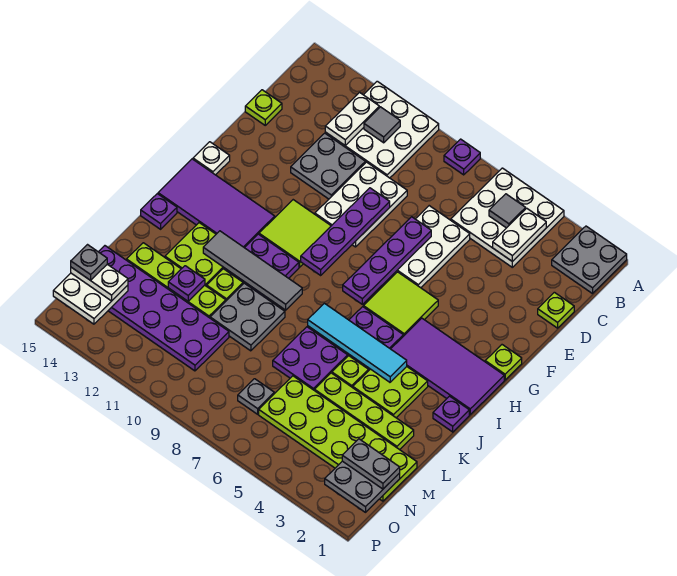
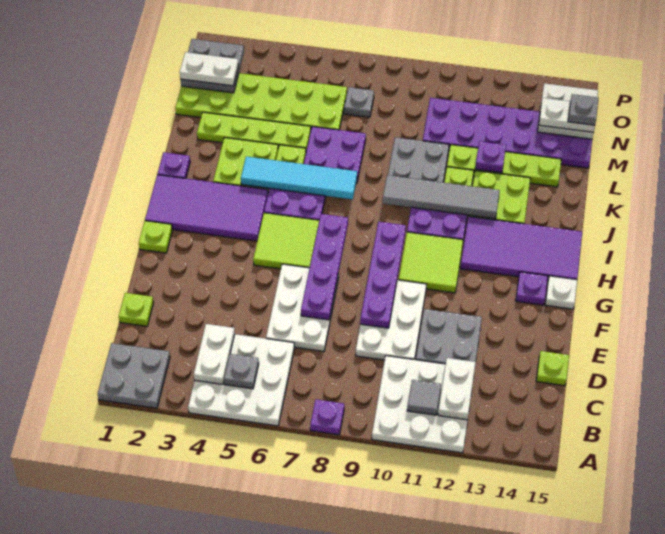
grey tile B5 level 2 -> grey plate B5 level 2
purple plate J15 level 1 -> purple plate G14 level 1
grey plate N1:N2 level 3 -> white plate N1:N2 level 3

